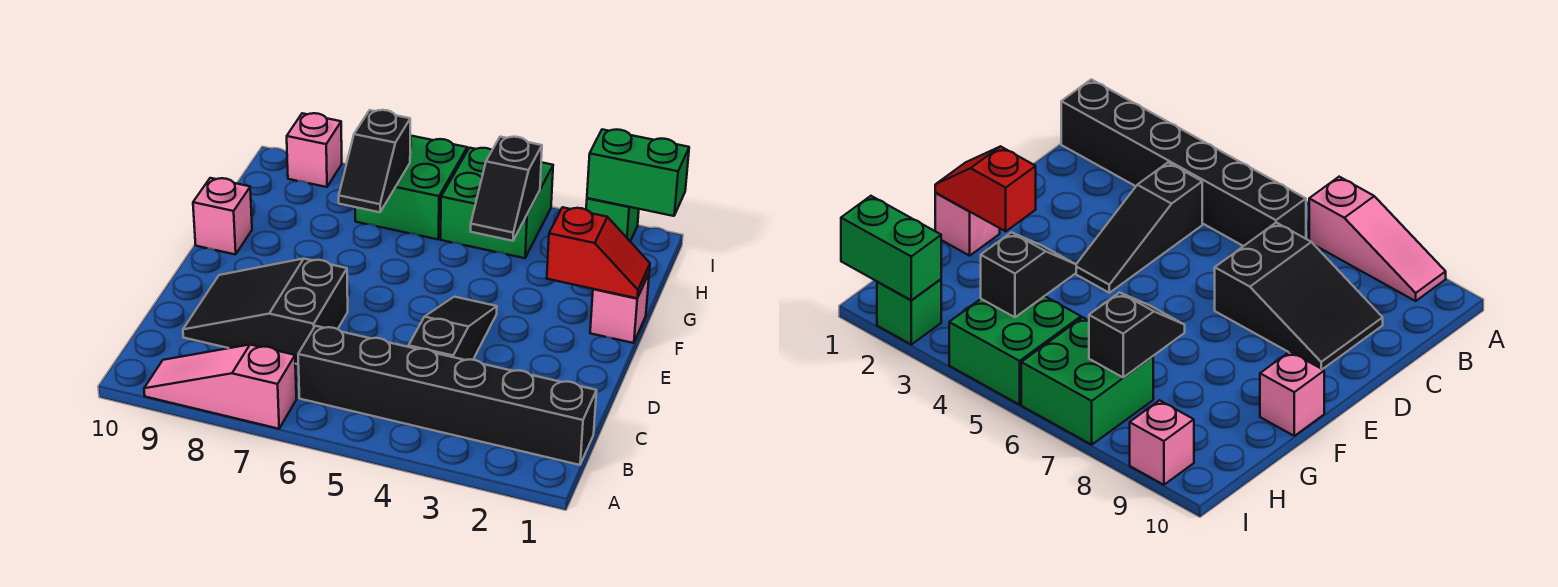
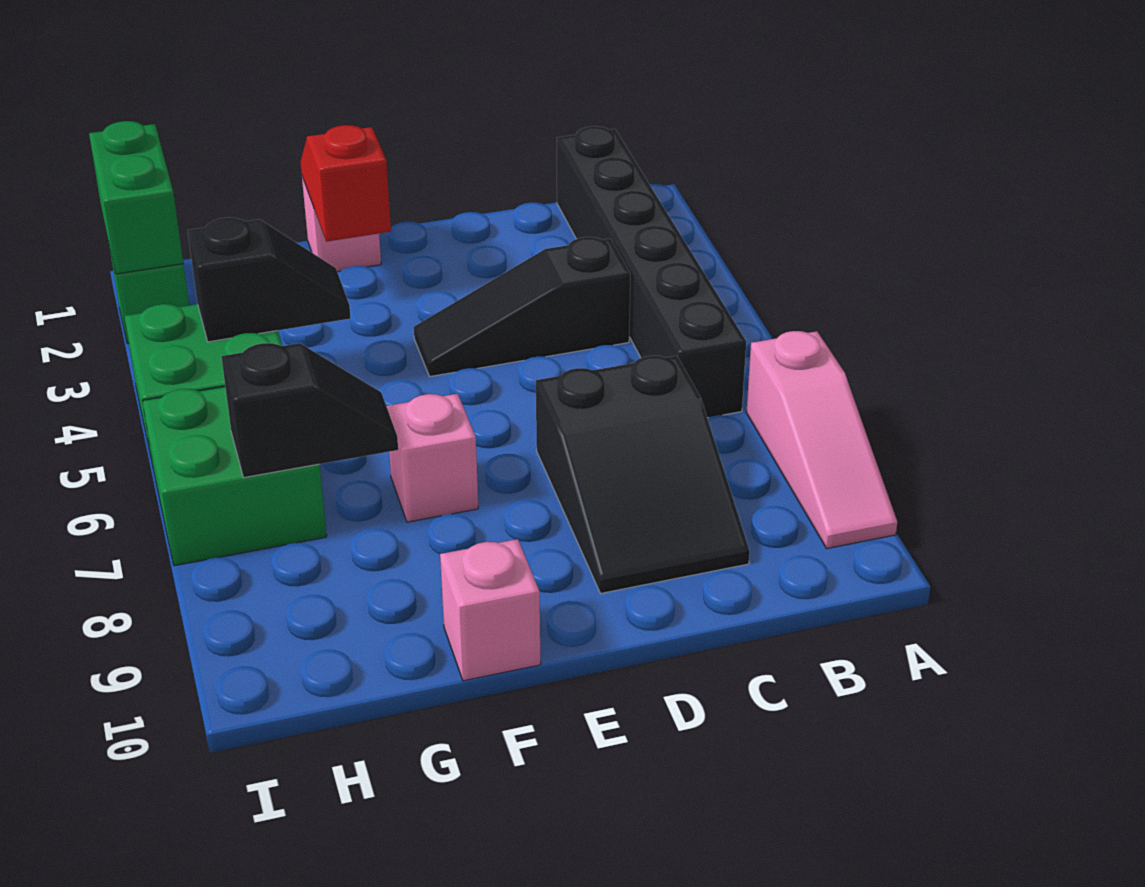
pink brick I9 level 1 -> pink brick F7 level 1

